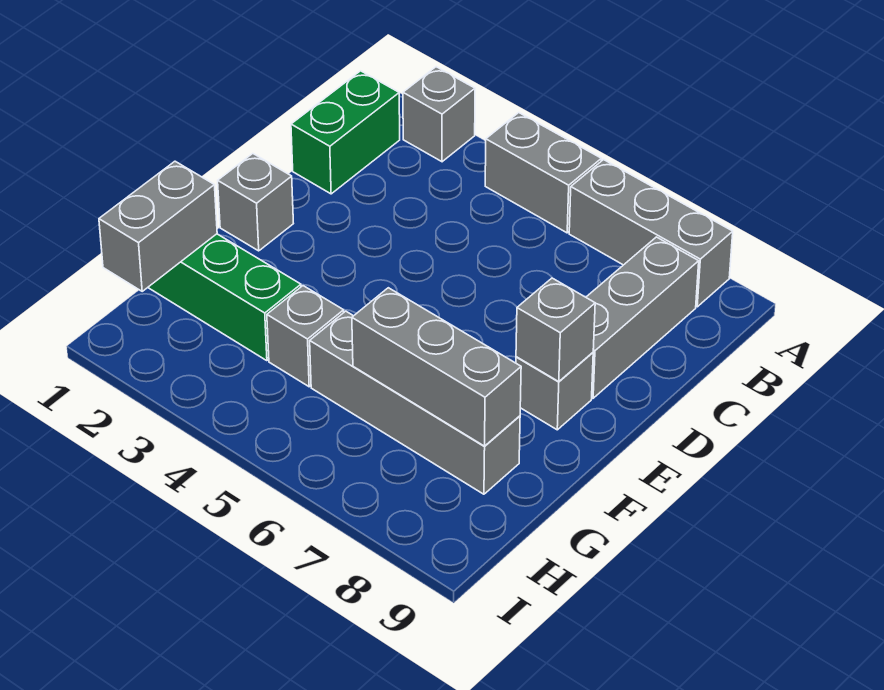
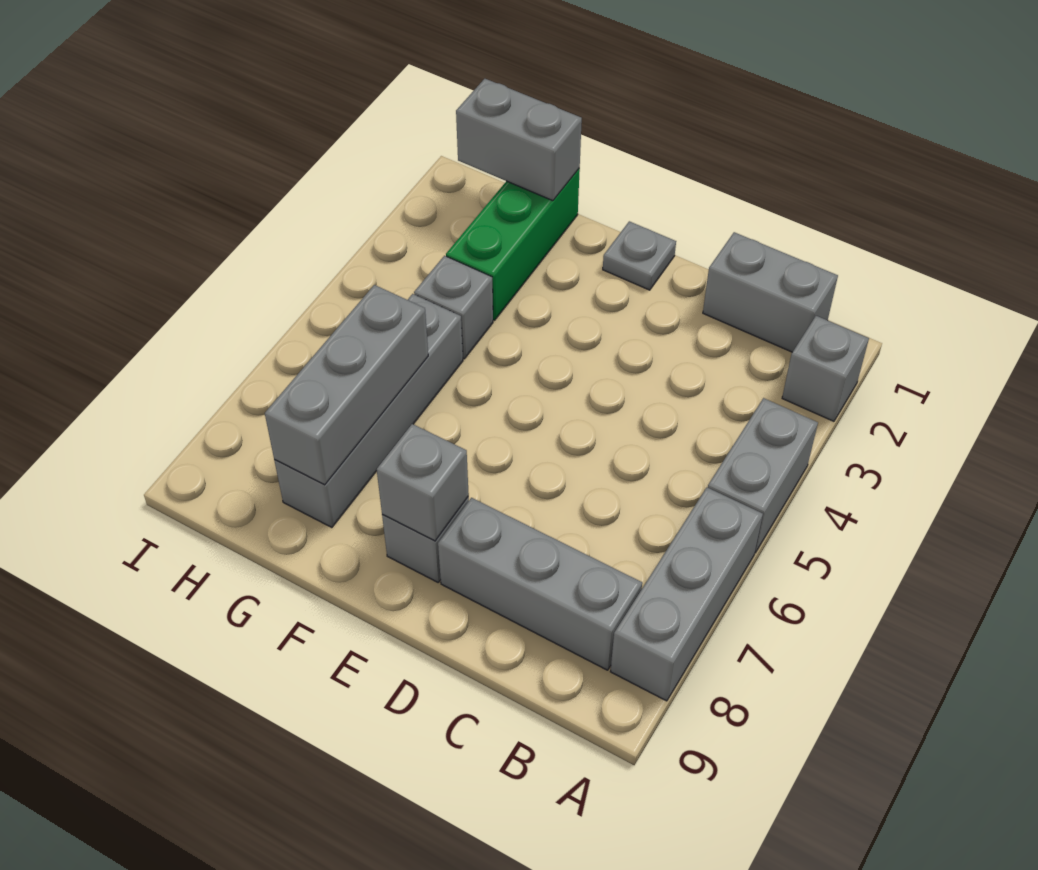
green brick B1:C1 level 1 -> grey brick B1:C1 level 1
grey brick E1 level 1 -> grey plate E1 level 1

